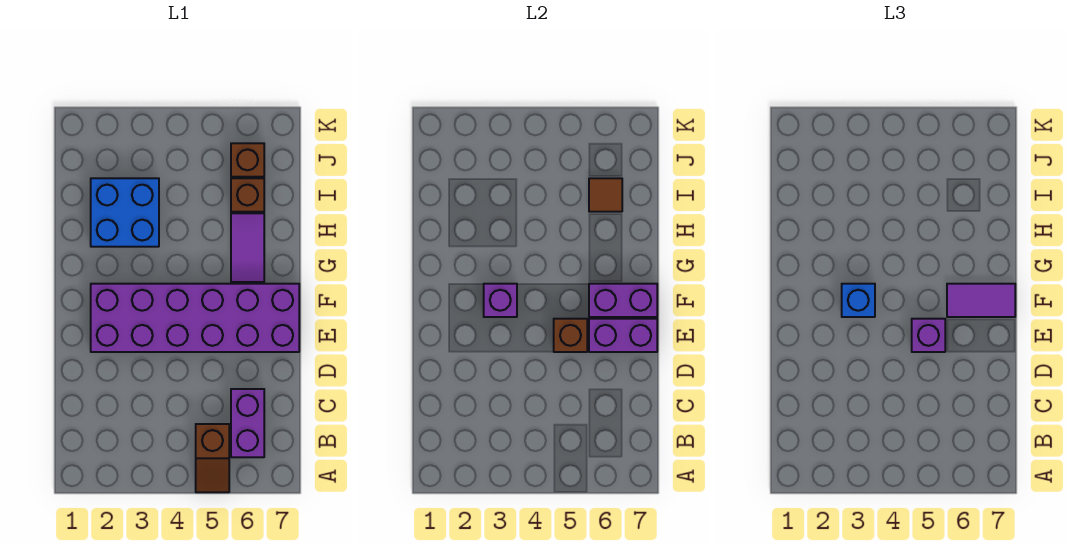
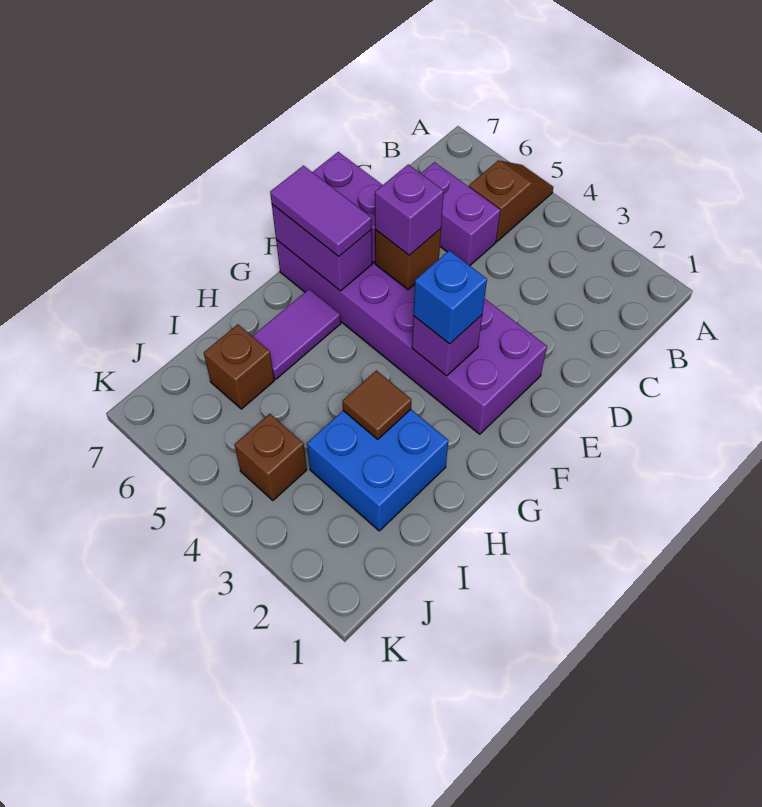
purple brick B6:C6 level 1 -> purple brick C5:C6 level 1
brown tile I6 level 2 -> brown tile H3 level 2
brown brick J6 level 1 -> brown brick J4 level 1

